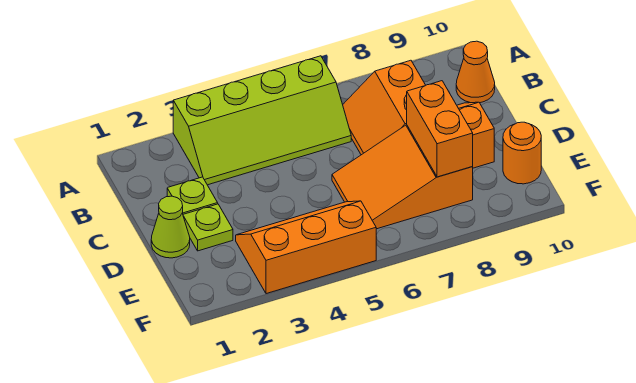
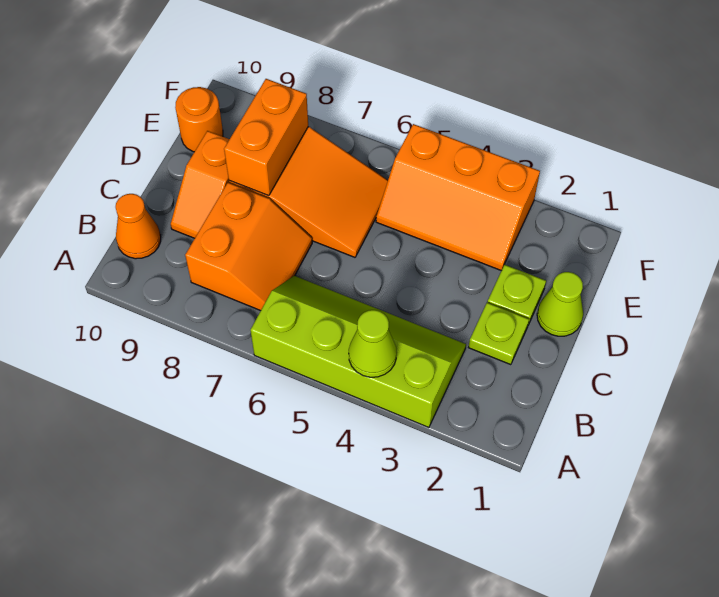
none -> lime cone A4 level 2

